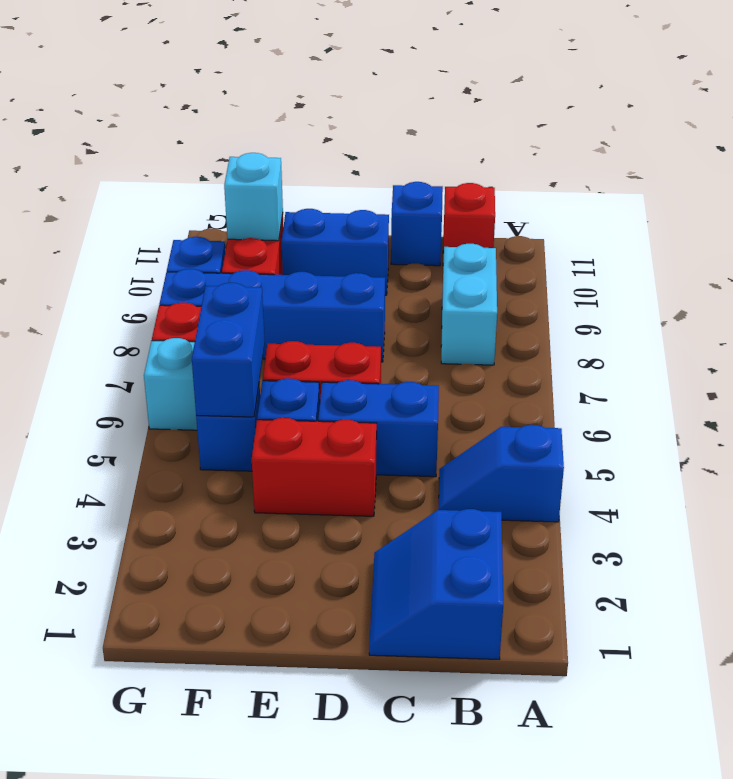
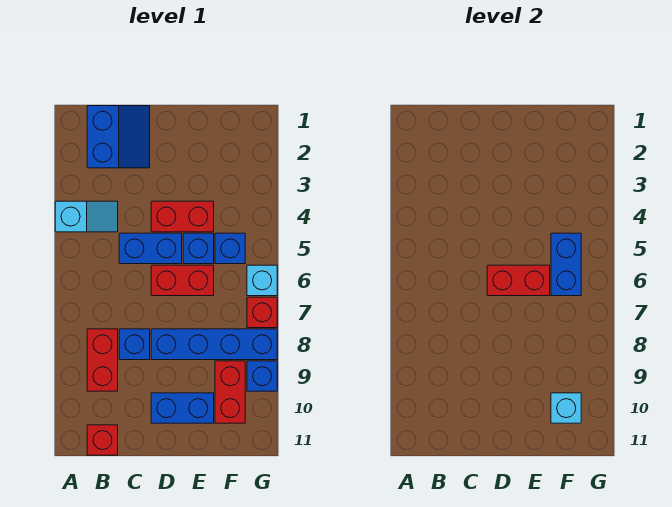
blue slope A4:B4 level 1 top A -> cyan slope A4:B4 level 1 top A
cyan brick B8:B9 level 1 -> red brick B8:B9 level 1
blue brick C11 level 1 -> blue brick C8 level 1
none -> red brick D6:E6 level 2

